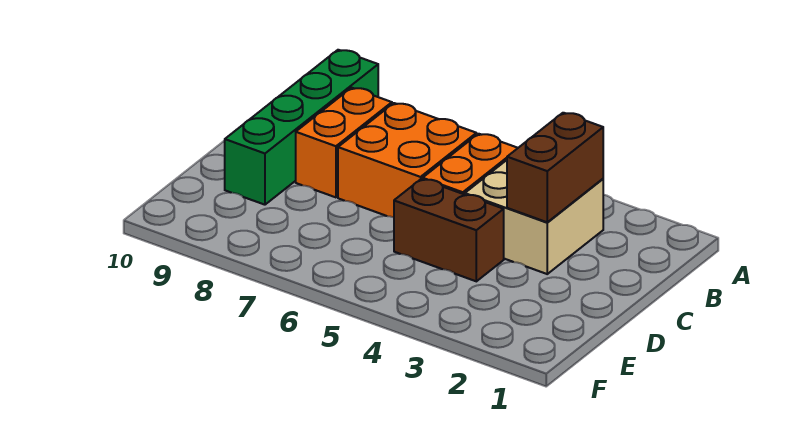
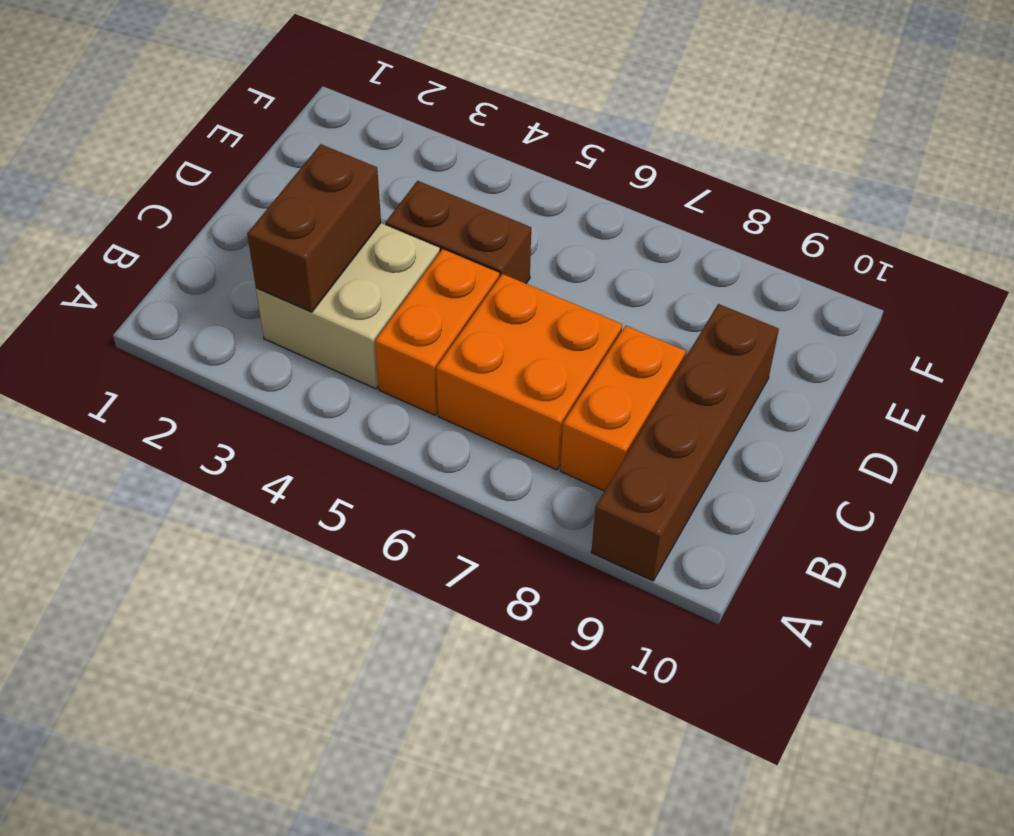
green brick A9:D9 level 1 -> brown brick A9:D9 level 1

